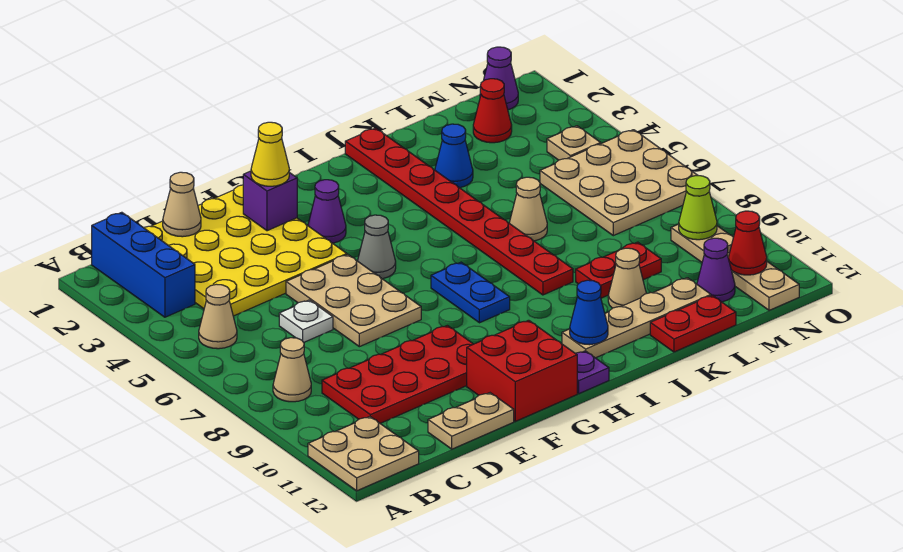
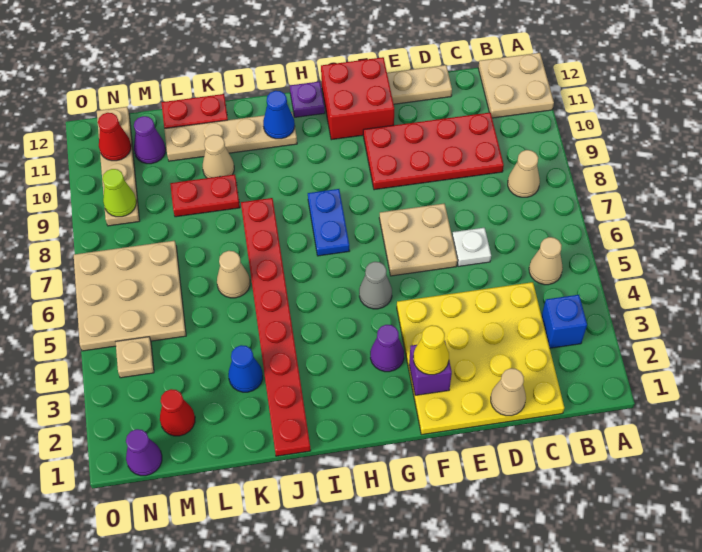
blue brick B1:B3 level 1 -> blue brick B3 level 1
tan plate E5:F7 level 1 -> tan plate E6:F7 level 1

